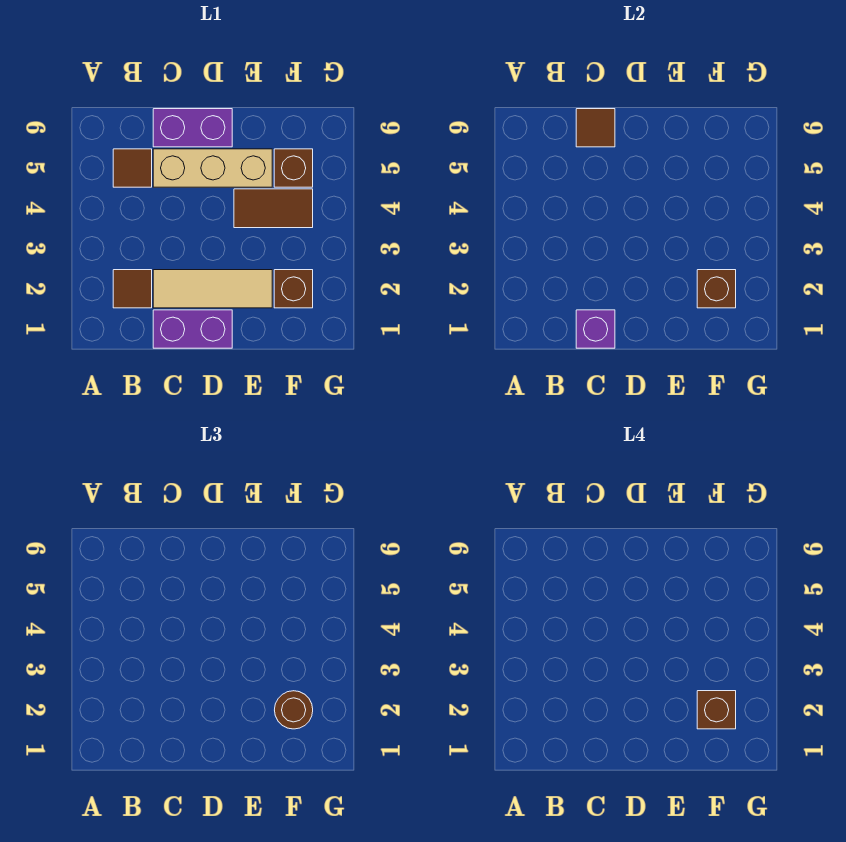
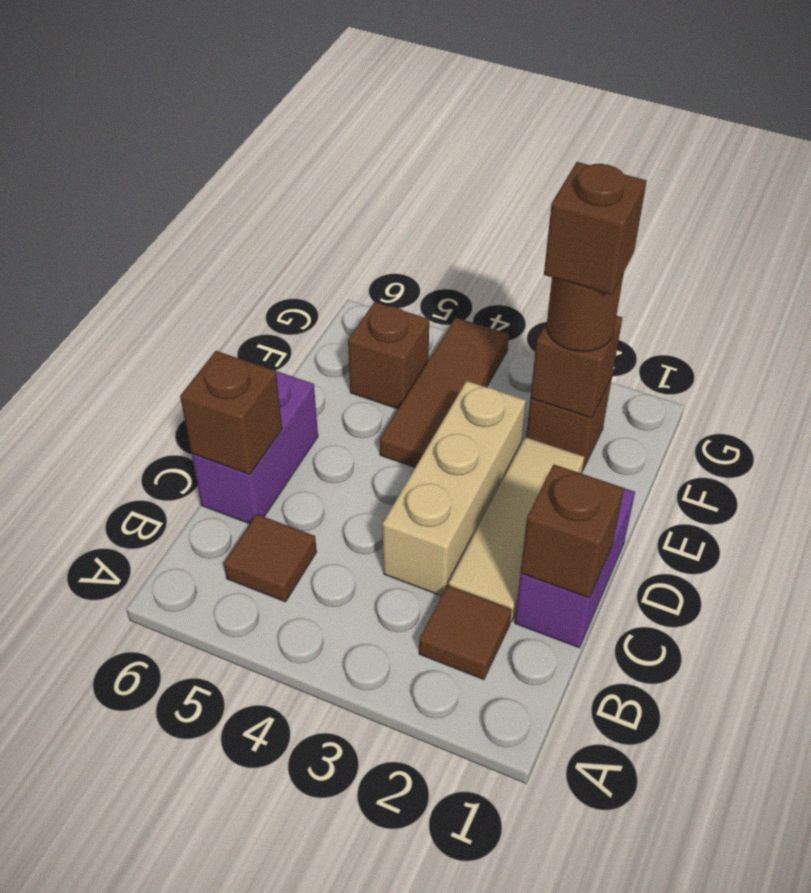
purple brick C1 level 2 -> brown brick C1 level 2
tan brick C5:E5 level 1 -> tan brick C3:E3 level 1
brown tile C6 level 2 -> brown brick C6 level 2
brown tile E4:F4 level 1 -> brown tile E4:G4 level 1

